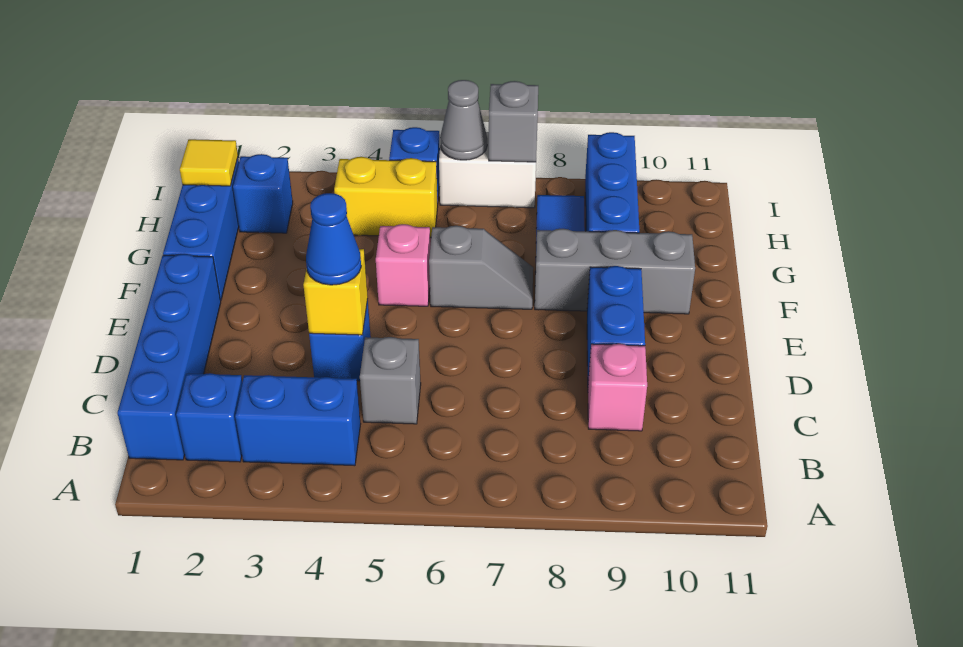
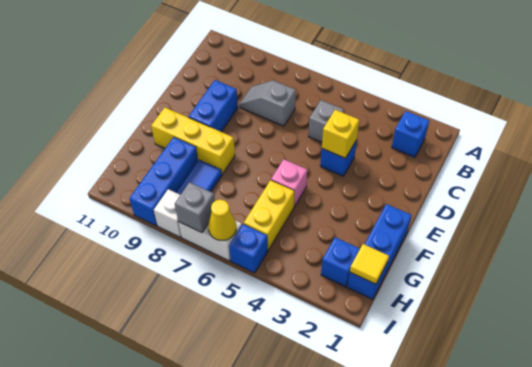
blue brick B1:E1 level 1 -> none
blue brick B3:B4 level 1 -> none
pink brick C9 level 1 -> none
blue cone D4 level 3 -> none
grey slope F6:F7 level 1 top 6 -> grey slope C7:C8 level 1 top 7
grey brick F8:F10 level 1 -> yellow brick F8:F10 level 1
yellow brick H4:H5 level 1 -> yellow brick G5:H5 level 1
grey cone I6 level 2 -> yellow cone I6 level 2
none -> white brick I8 level 1

